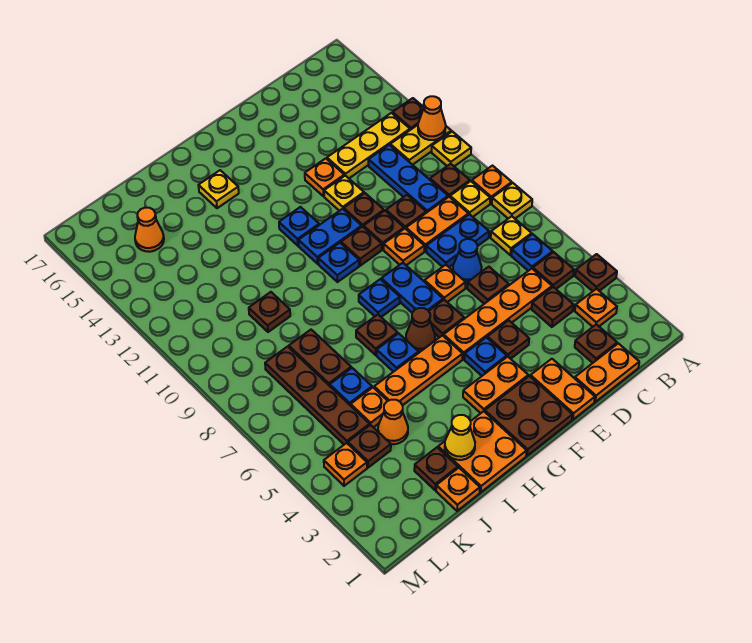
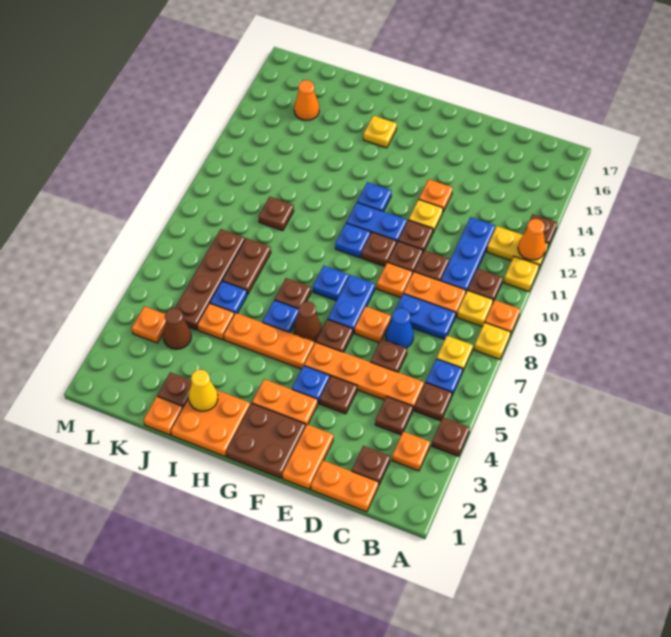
yellow plate B13:D13 level 1 -> none
orange cone J4 level 1 -> none
brown plate K4 level 1 -> brown cone K4 level 1

